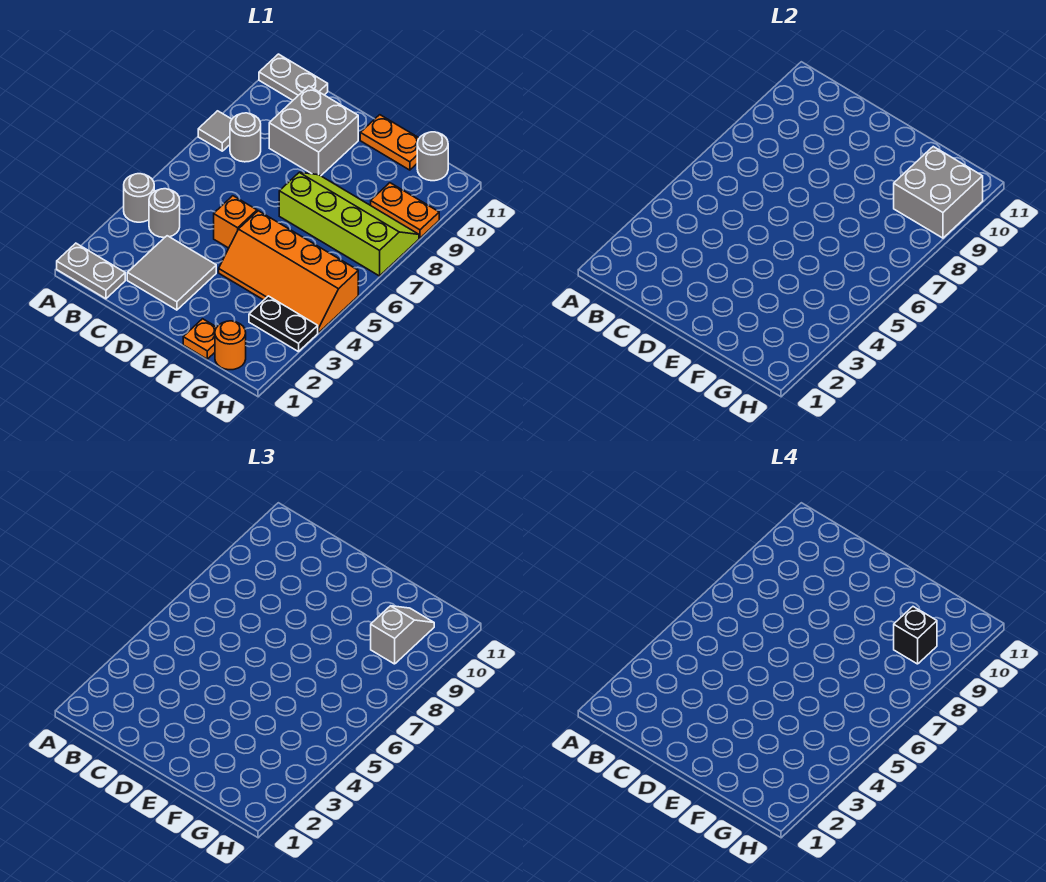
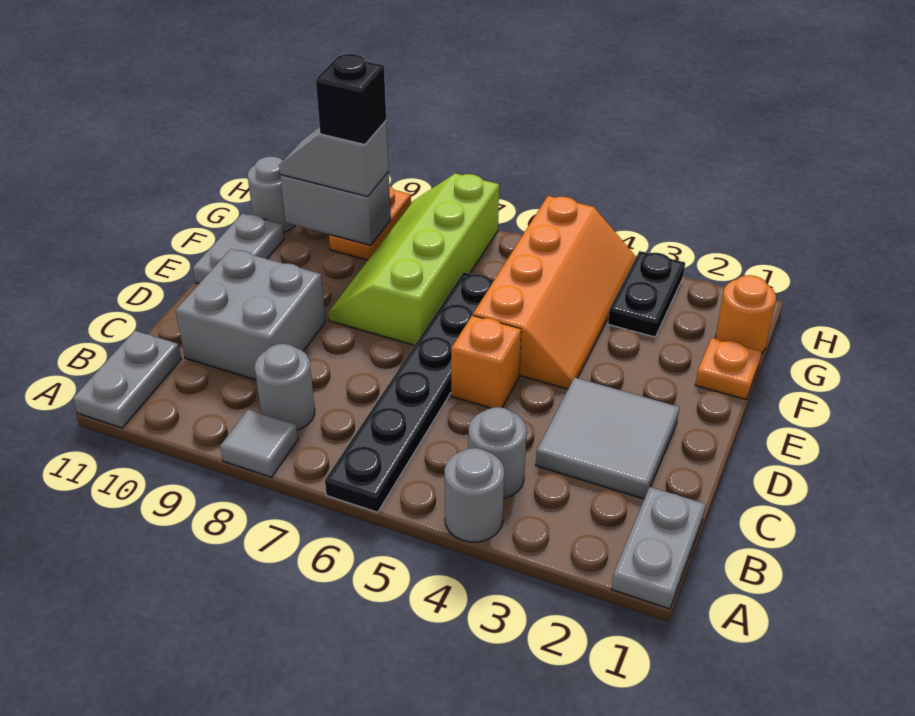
none -> black plate A6:F6 level 1
orange plate E11:F11 level 1 -> grey plate E11:F11 level 1
grey brick G9:H10 level 2 -> grey brick G9:G10 level 2

